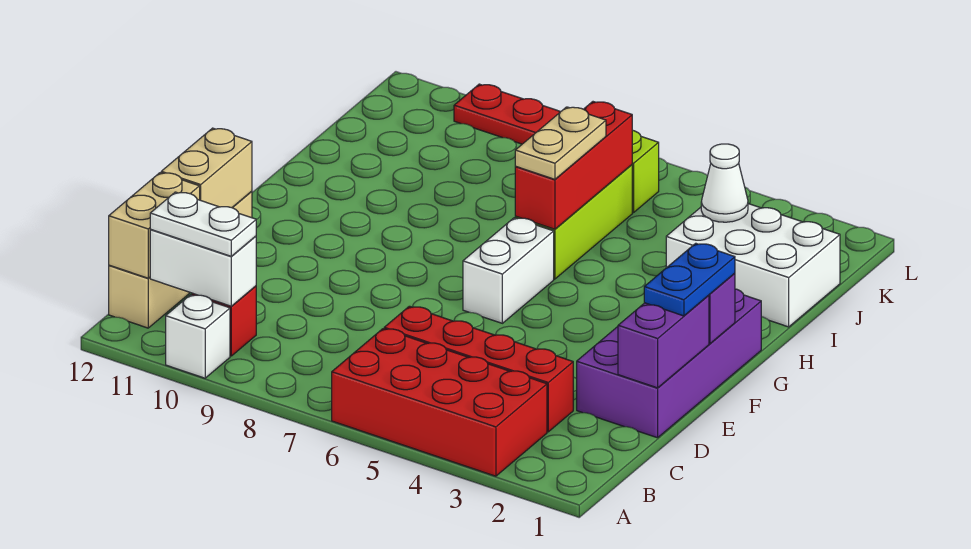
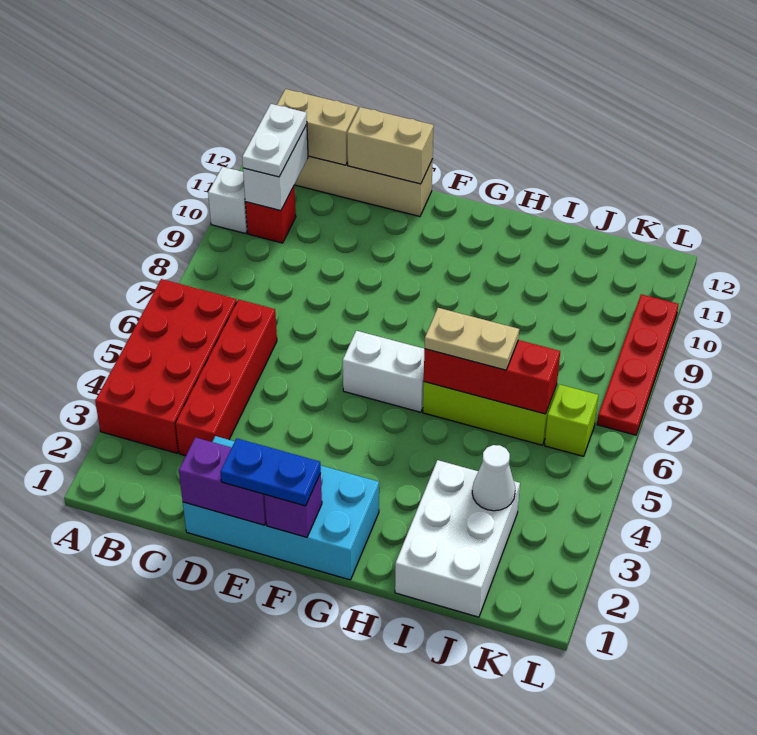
purple brick D1:G2 level 1 -> cyan brick D1:G2 level 1

